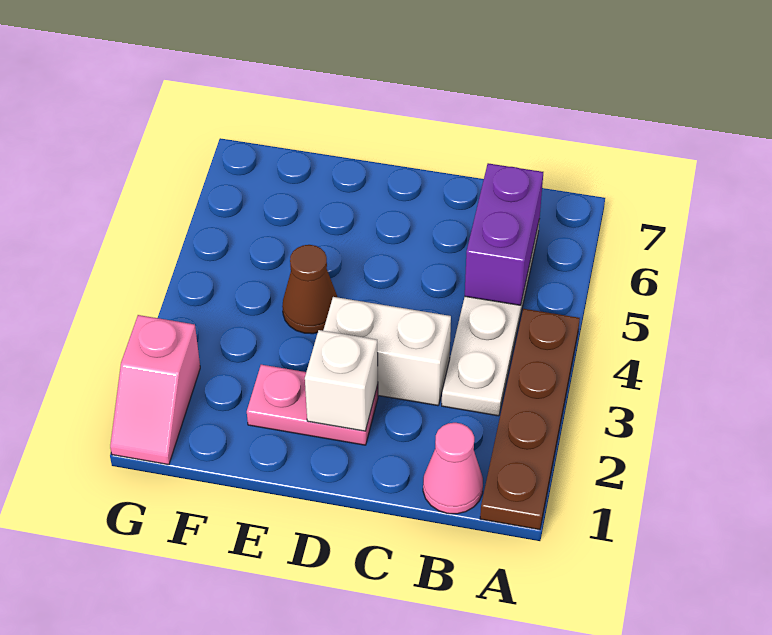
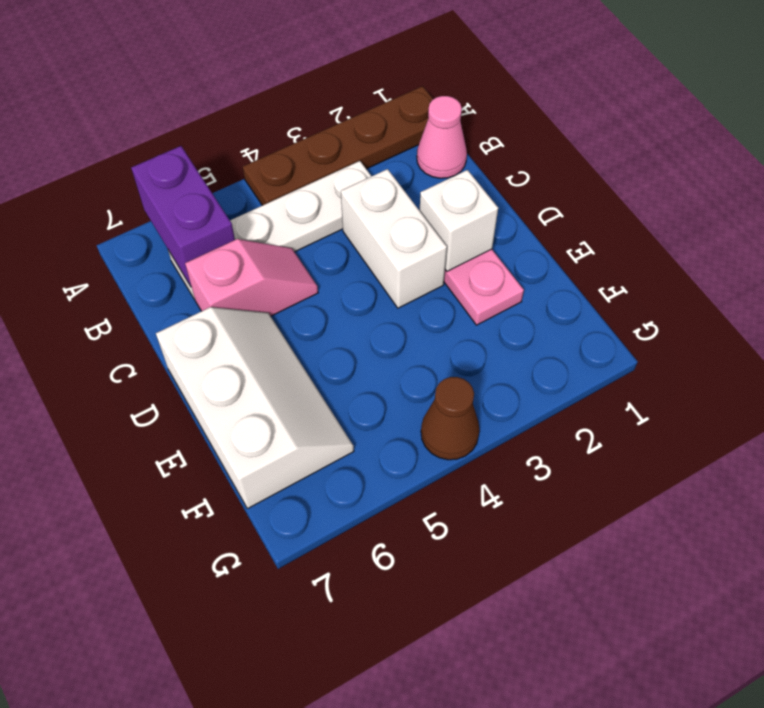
purple brick B5:B6 level 2 -> purple brick A6:B6 level 2
none -> white slope D6:F7 level 1 top 7
brown cone E4 level 1 -> brown cone G4 level 1
pink slope G1:G2 level 1 top 2 -> pink slope C5:C6 level 1 top 6

